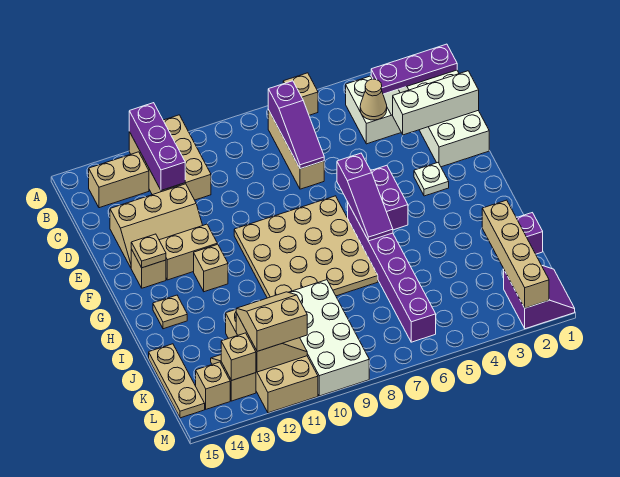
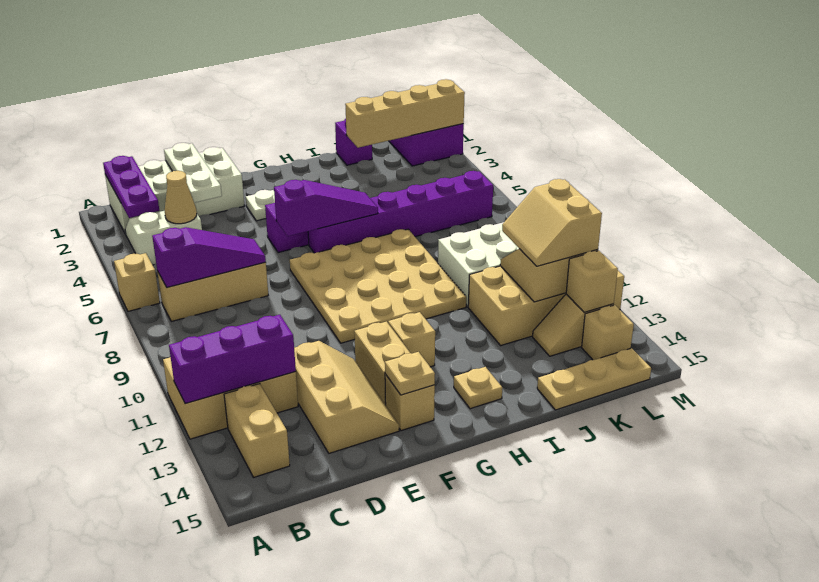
white brick D1:D3 level 2 -> white plate D1:D3 level 2

